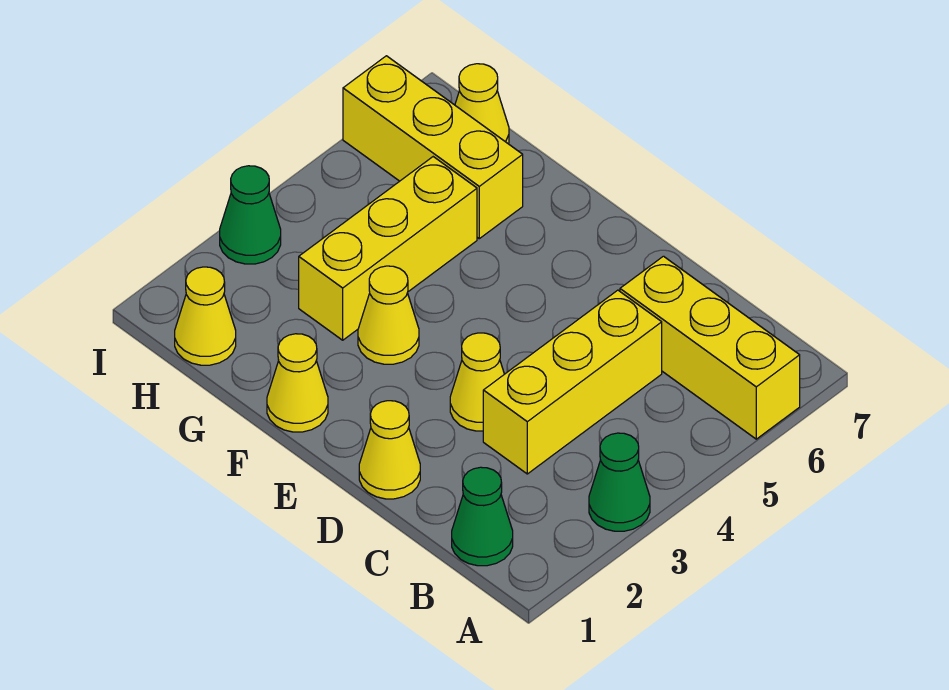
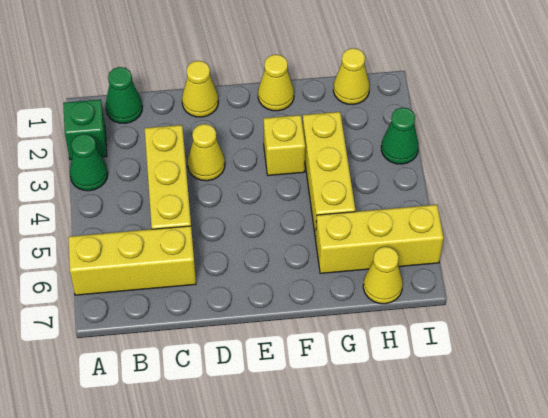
none -> green brick A2 level 1
yellow cone F3 level 1 -> yellow brick F3 level 1

